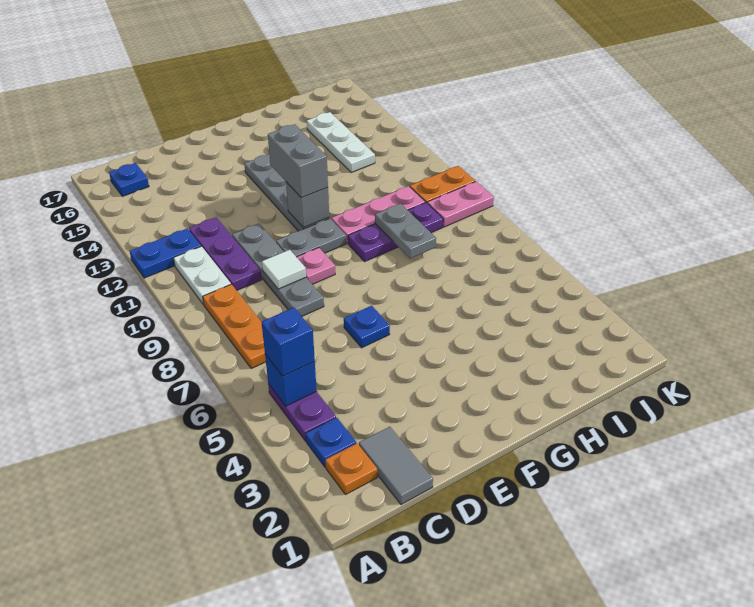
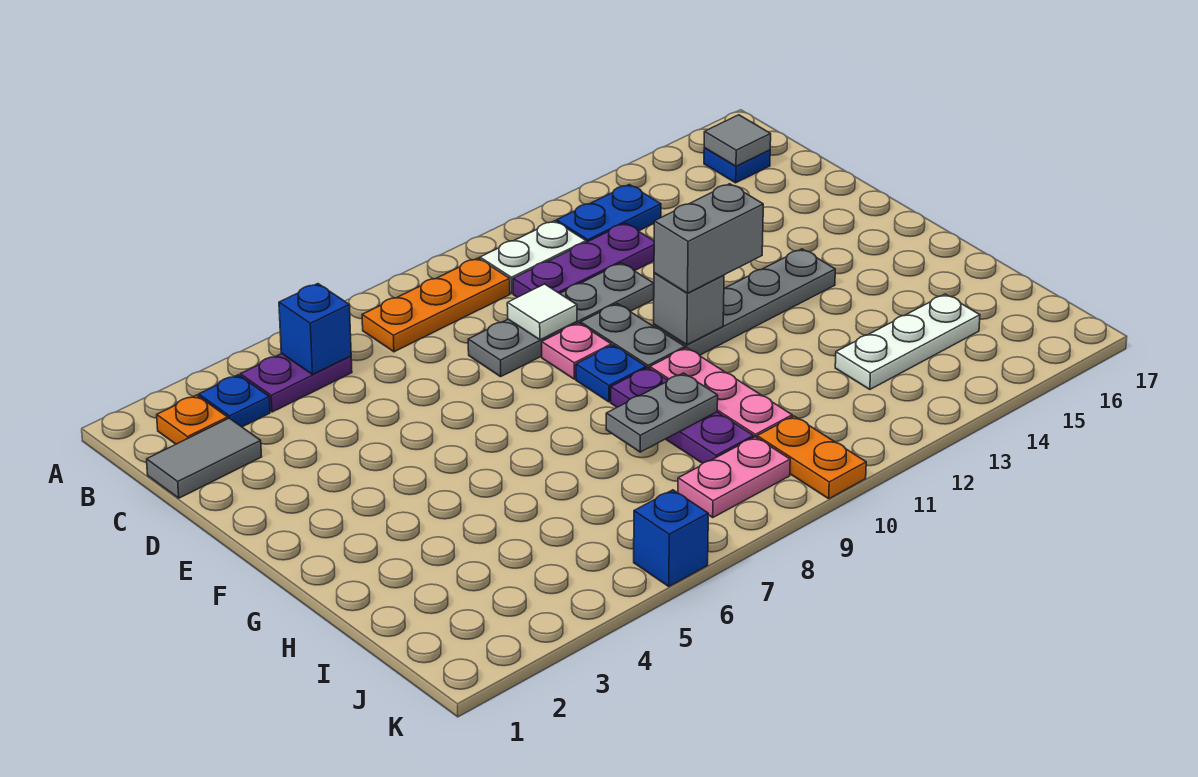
blue plate A12:B12 level 1 -> blue plate B12:B13 level 1
blue brick B5 level 3 -> blue brick K6 level 1
none -> grey tile B16 level 2
blue plate E6 level 1 -> blue plate F9 level 1
pink plate J9:K9 level 1 -> pink plate J8:J9 level 1

